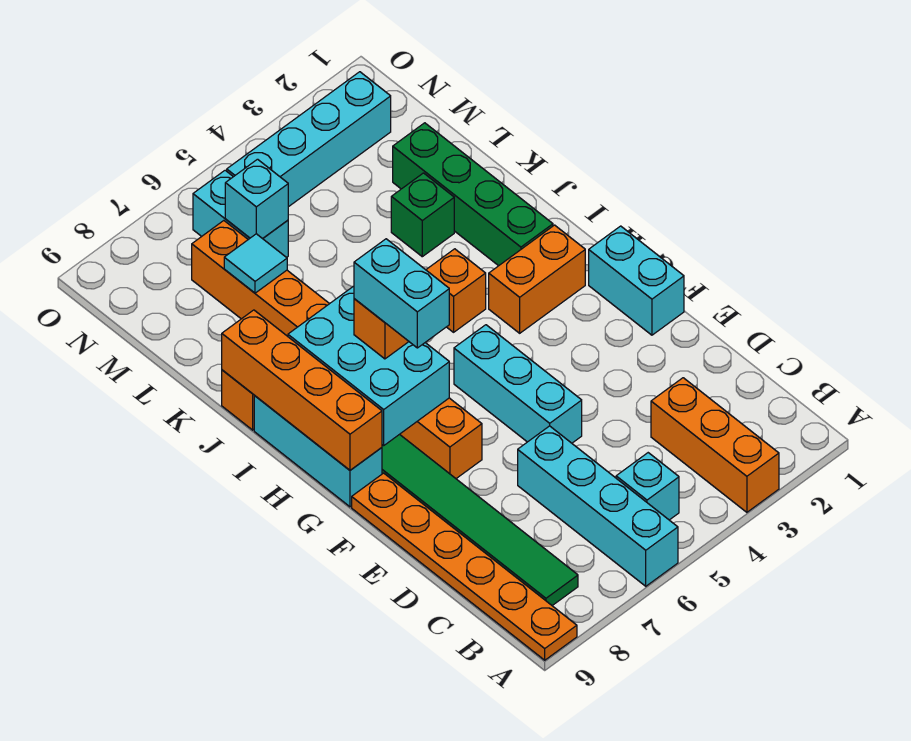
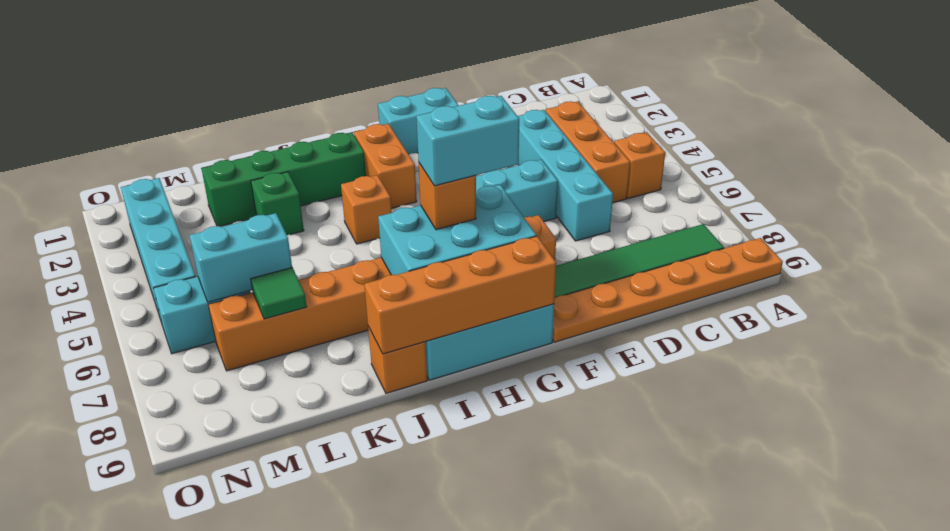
orange brick A3:C3 level 1 -> orange brick C3:C5 level 1
cyan brick A6:D6 level 1 -> cyan brick D3:D6 level 1
cyan brick B5 level 1 -> orange brick B5 level 1
cyan tile L7 level 2 -> green tile L7 level 2
cyan brick M6 level 2 -> cyan brick L6:M6 level 2

